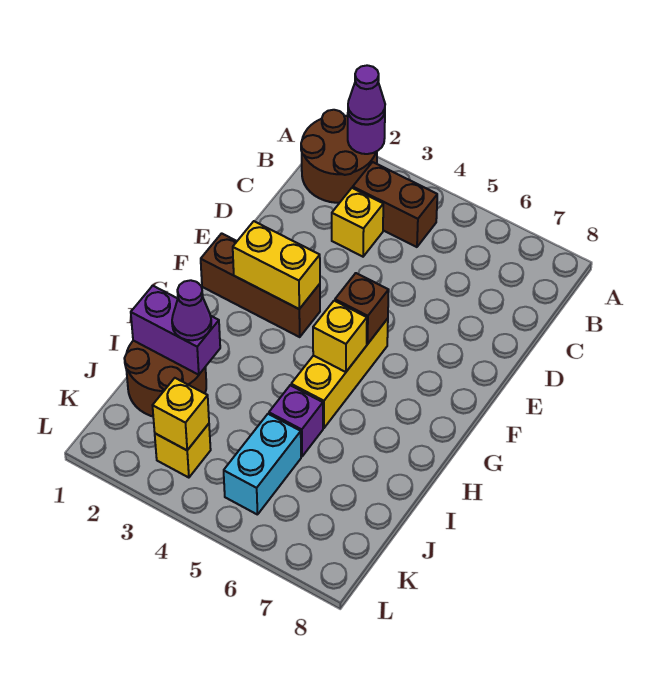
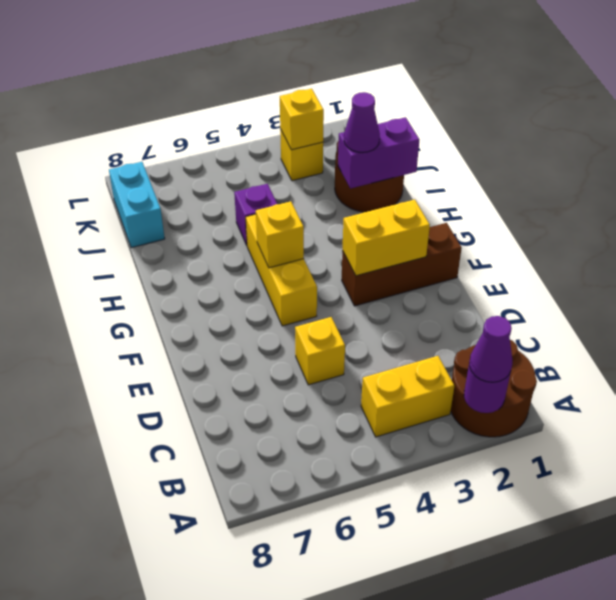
brown brick B3:B4 level 1 -> yellow brick B3:B4 level 1
yellow brick C3 level 1 -> yellow brick D5 level 1
brown brick F5 level 2 -> none
cyan brick J5:K5 level 1 -> cyan brick J8:K8 level 1

